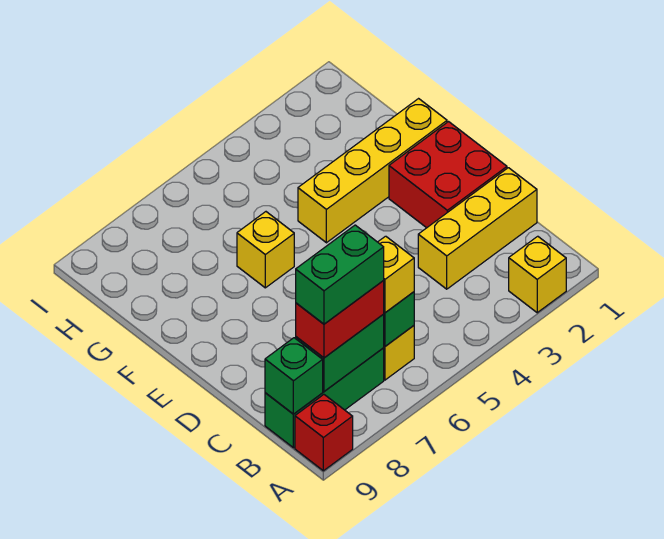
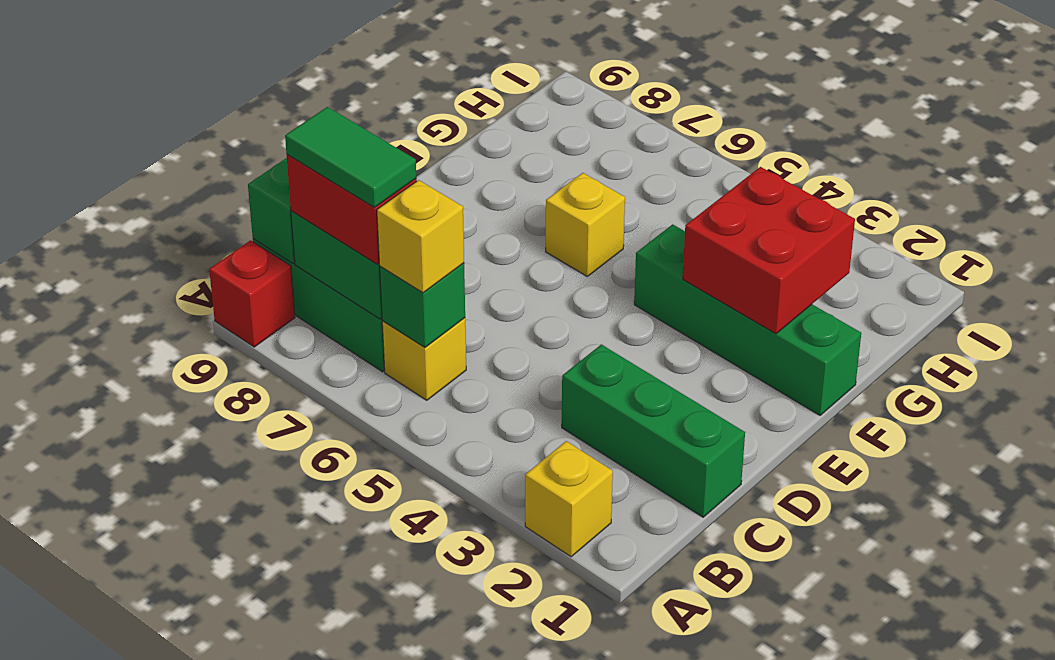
green brick B7:B8 level 4 -> green tile B7:B8 level 4
yellow brick C1:C3 level 1 -> green brick C1:C3 level 1
red brick D1:E2 level 1 -> red brick F2:G3 level 2
yellow brick F1:F4 level 1 -> green brick F1:F4 level 1

